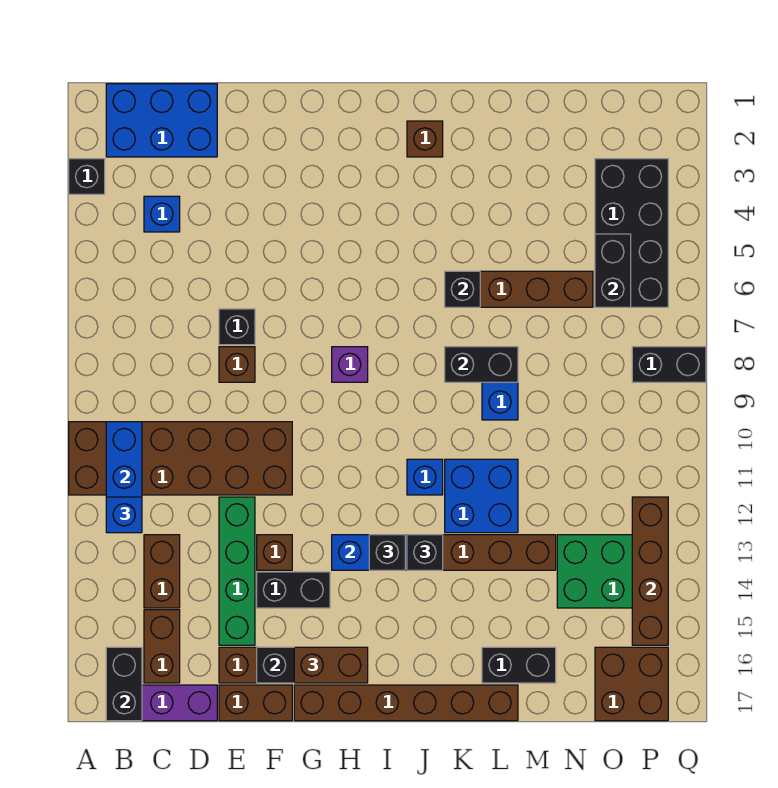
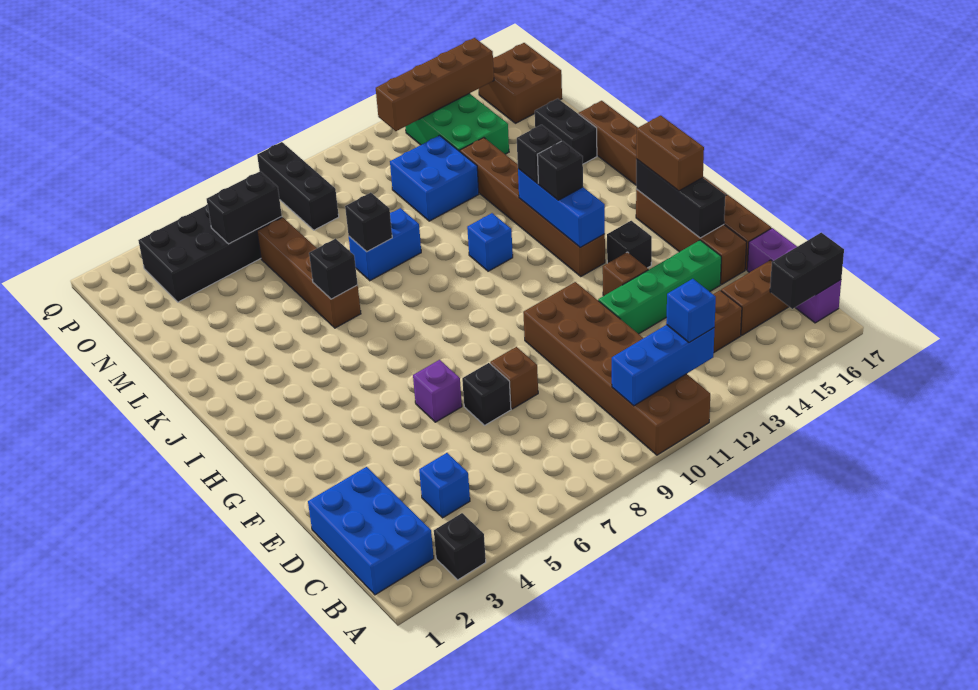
black brick F14:G14 level 1 -> black brick G14 level 1
purple brick H8 level 1 -> purple brick F6 level 1
brown brick J2 level 1 -> none
black brick K8:L8 level 2 -> black brick L8 level 2
blue brick K11:L12 level 1 -> blue brick M11:N12 level 1
black brick P8:Q8 level 1 -> black brick O8:Q8 level 1

